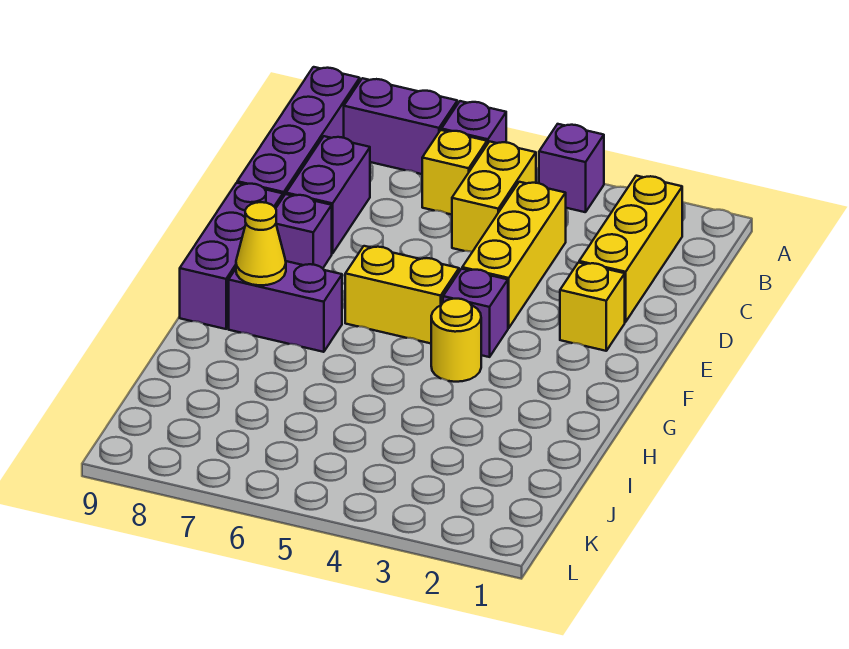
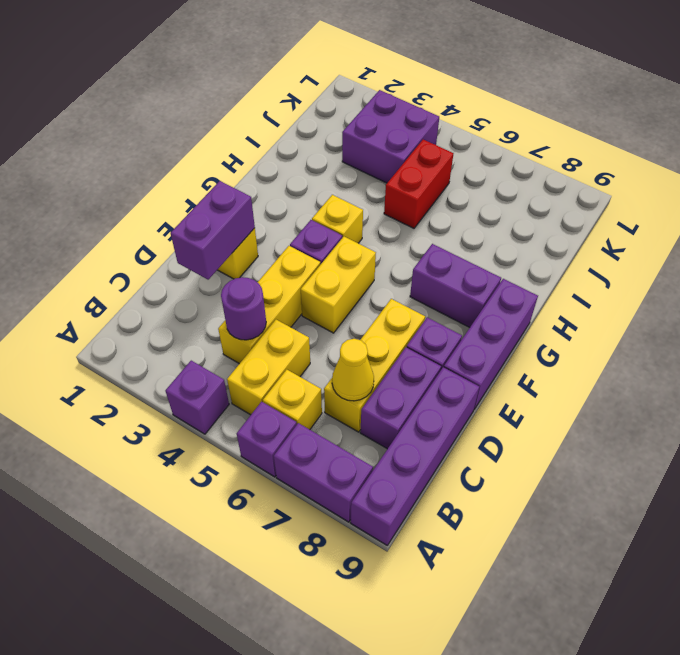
yellow brick B2:D2 level 1 -> yellow brick C7:E7 level 1
none -> purple round brick C4 level 2
none -> purple brick D2:E2 level 2
yellow brick F5:F6 level 1 -> yellow brick E5:F5 level 1
yellow round brick G4 level 1 -> yellow brick G4 level 1
yellow cone G8 level 2 -> yellow cone C7 level 2
none -> red brick I5:J5 level 1
none -> purple brick J3:K4 level 1

